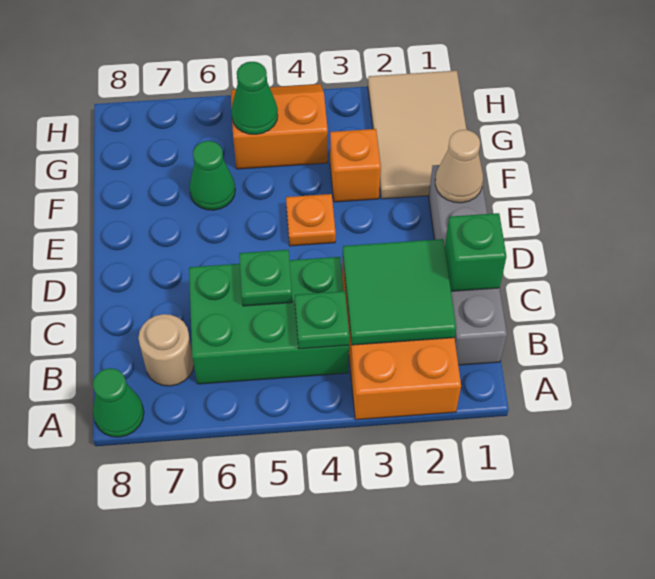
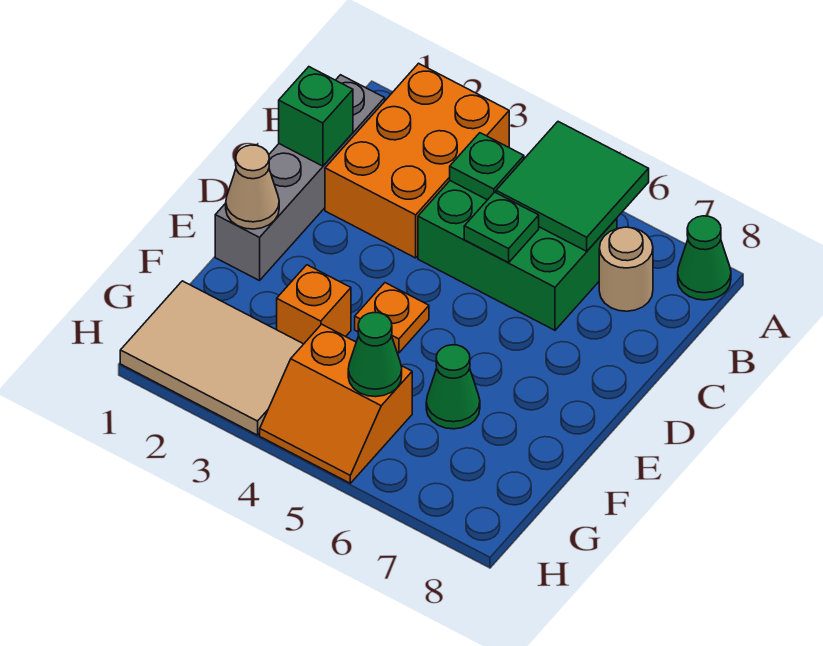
green tile B2:C3 level 2 -> green tile A5:B6 level 2
tan tile F1:H2 level 1 -> tan tile G1:H3 level 1

